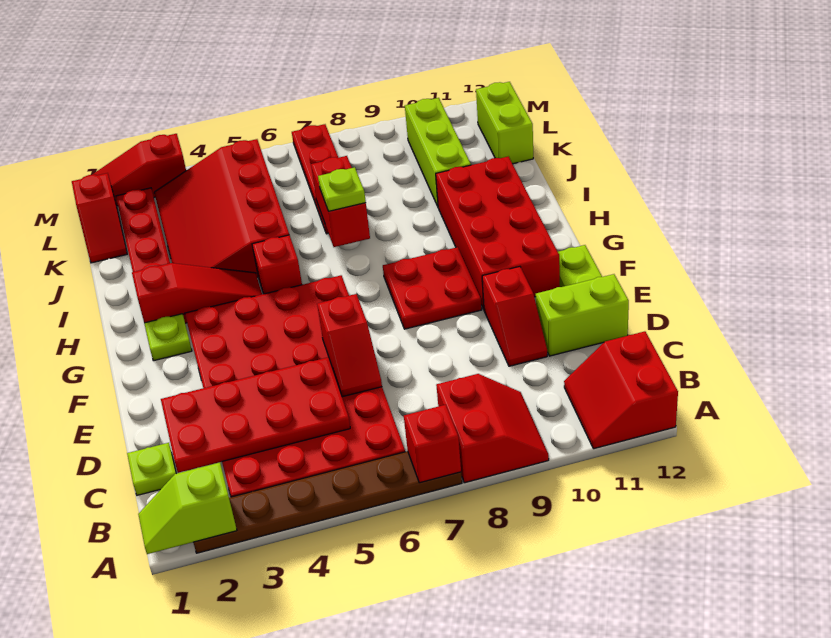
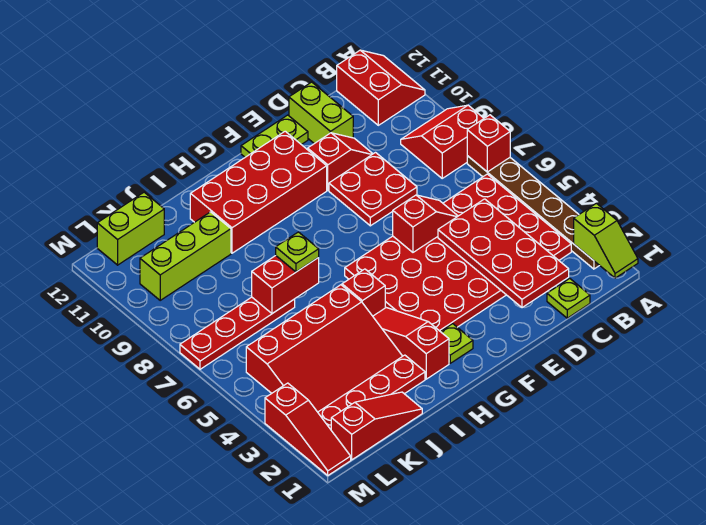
red slope A11:B12 level 1 top 12 -> red slope A11:B12 level 1 top B
red plate F8:G9 level 1 -> red plate D8:E9 level 1
red slope K1:L1 level 1 top L -> red slope J1:L1 level 1 top L

